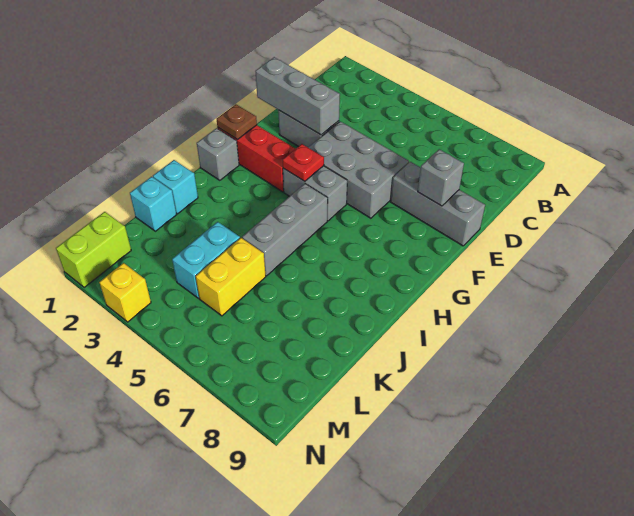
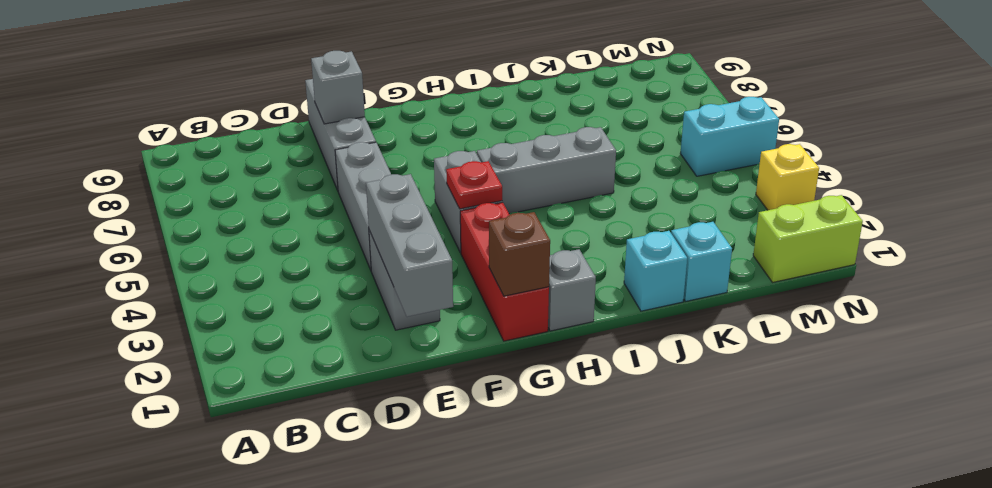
grey brick E4:F6 level 1 -> grey brick E4:E6 level 1
brown plate G1 level 2 -> brown brick G1 level 2
cyan brick K4:L4 level 1 -> cyan brick M5:N5 level 1
yellow brick K5:L5 level 1 -> none

